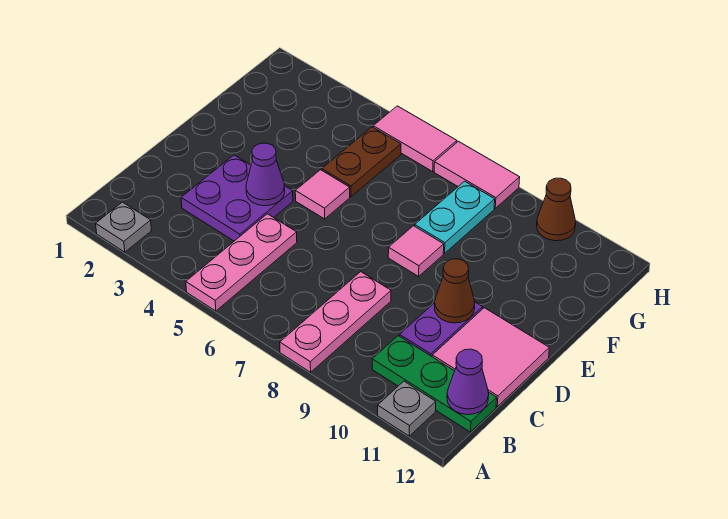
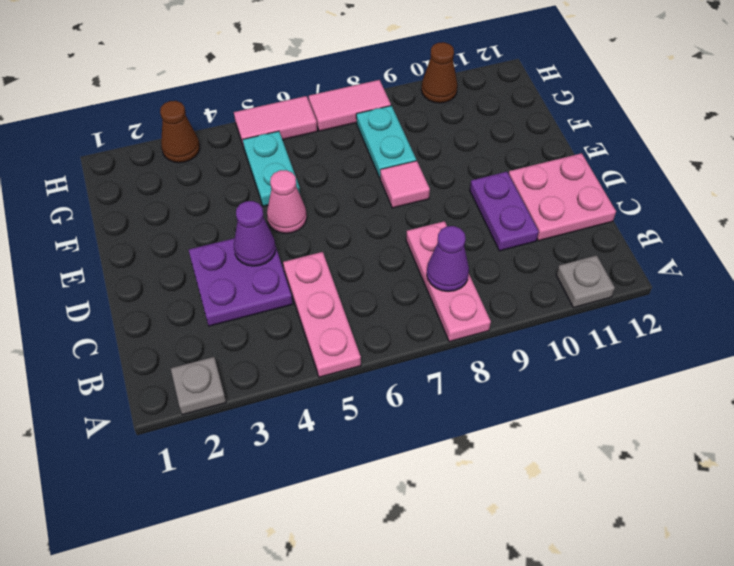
green plate B10:B12 level 1 -> none
purple cone B12 level 2 -> purple cone B8 level 2
pink tile C11:D12 level 1 -> pink plate C11:D12 level 1
brown cone D10 level 2 -> brown cone H3 level 1
pink tile E5 level 1 -> pink cone E5 level 1
brown plate F5:G5 level 1 -> cyan plate F5:G5 level 1

